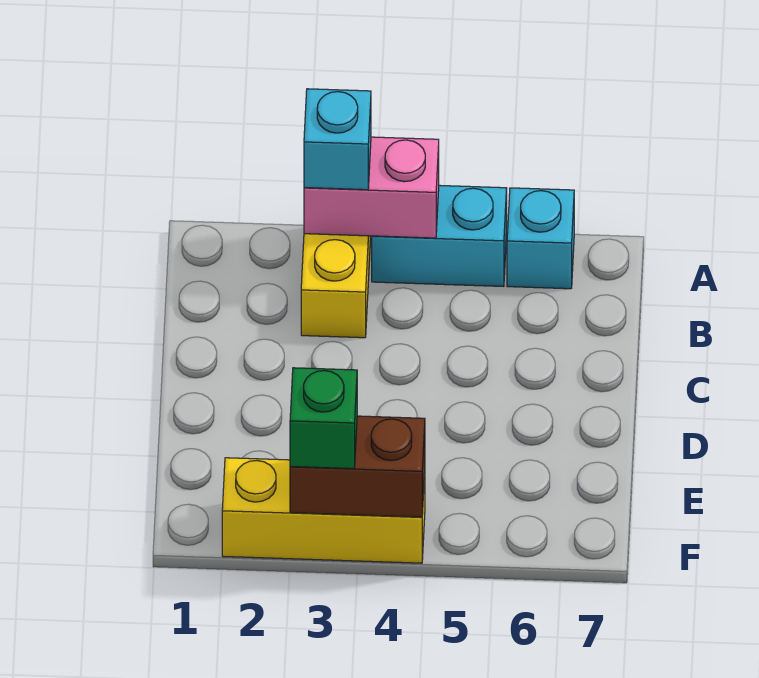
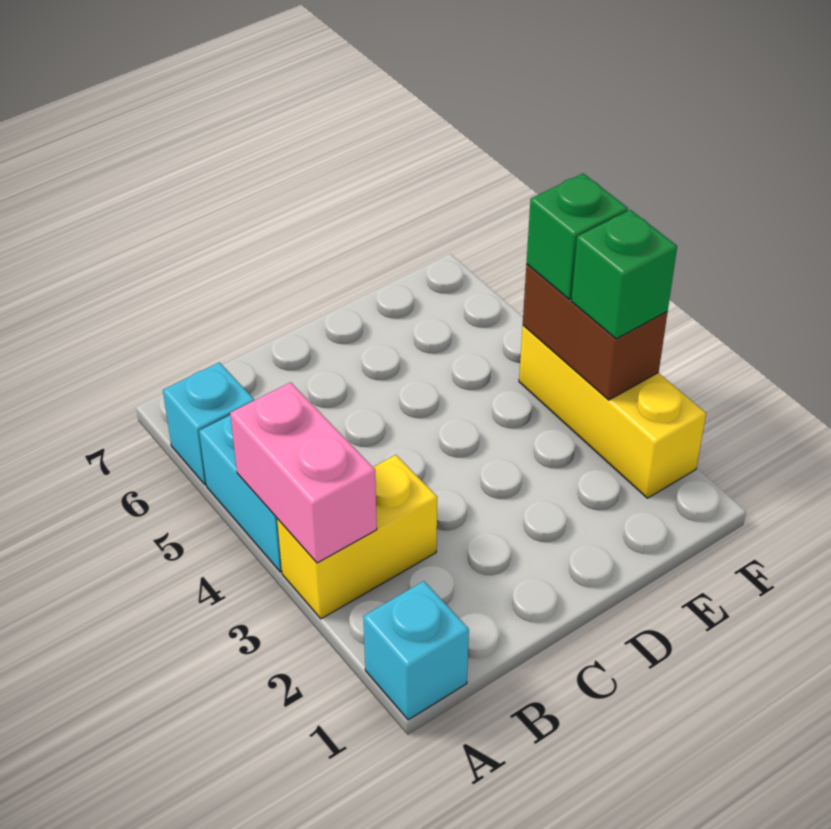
cyan brick A3 level 3 -> cyan brick A1 level 1
none -> green brick F4 level 3

